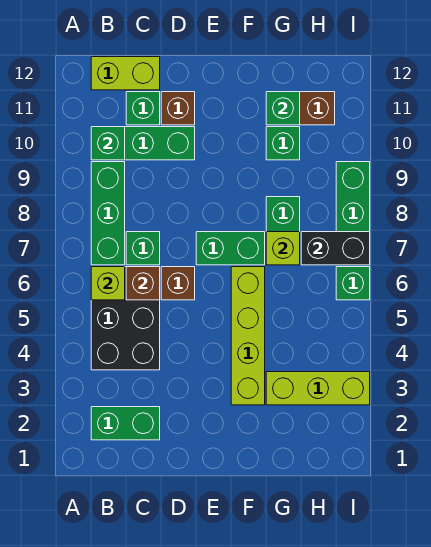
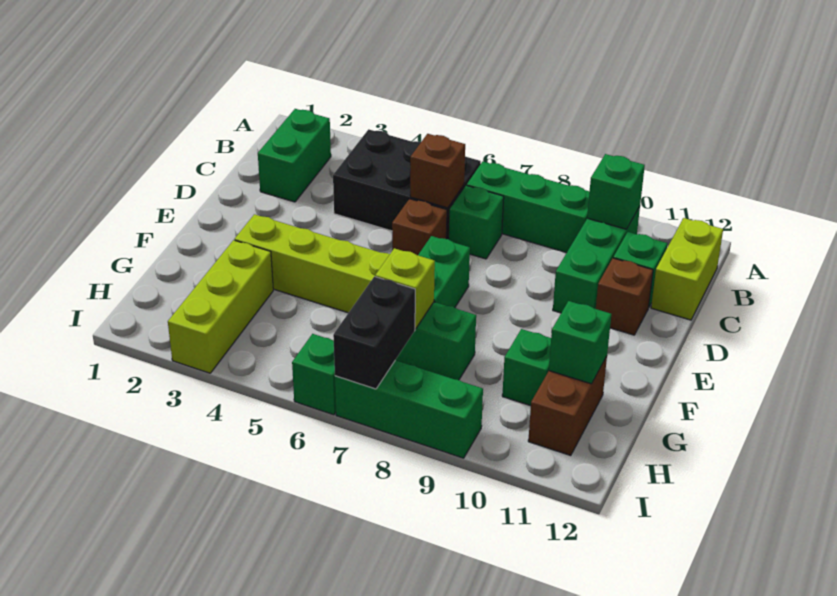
lime brick B6 level 2 -> none

